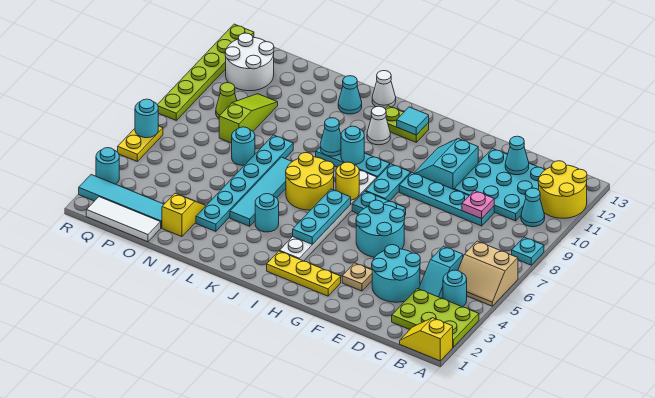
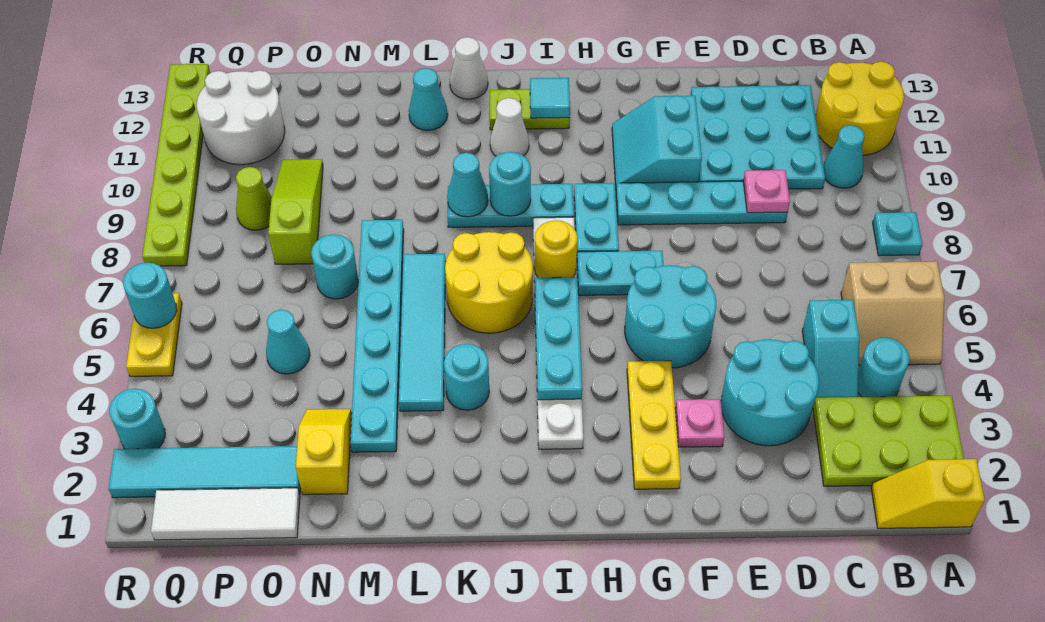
cyan cone D12 level 2 -> cyan cone O5 level 1
tan plate F3 level 1 -> pink plate F3 level 1
yellow plate G2:I2 level 1 -> yellow plate G2:G4 level 1

